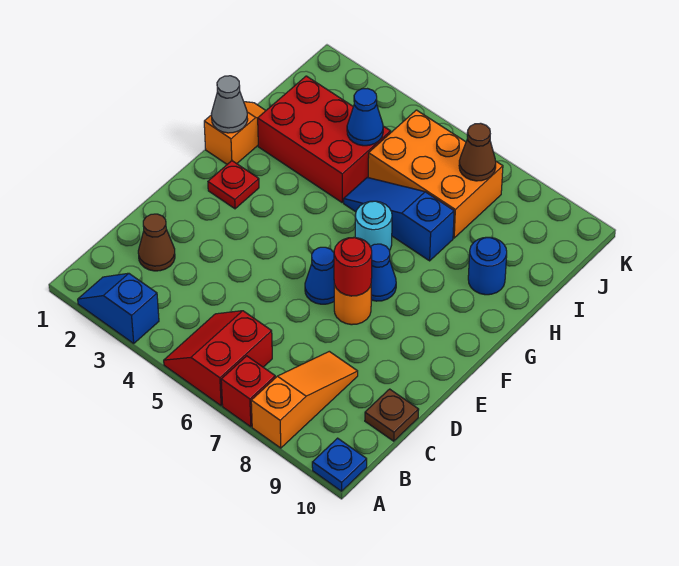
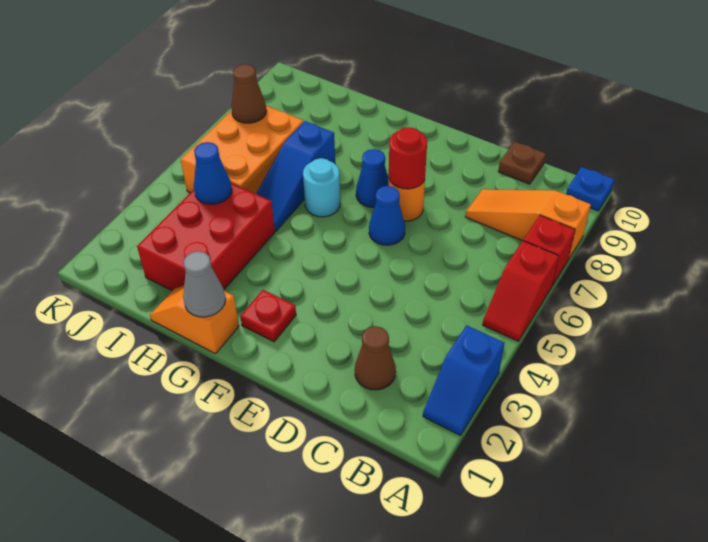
red slope A5:B6 level 1 top 6 -> red slope A5:A6 level 1 top 6
blue round brick H9 level 1 -> none

